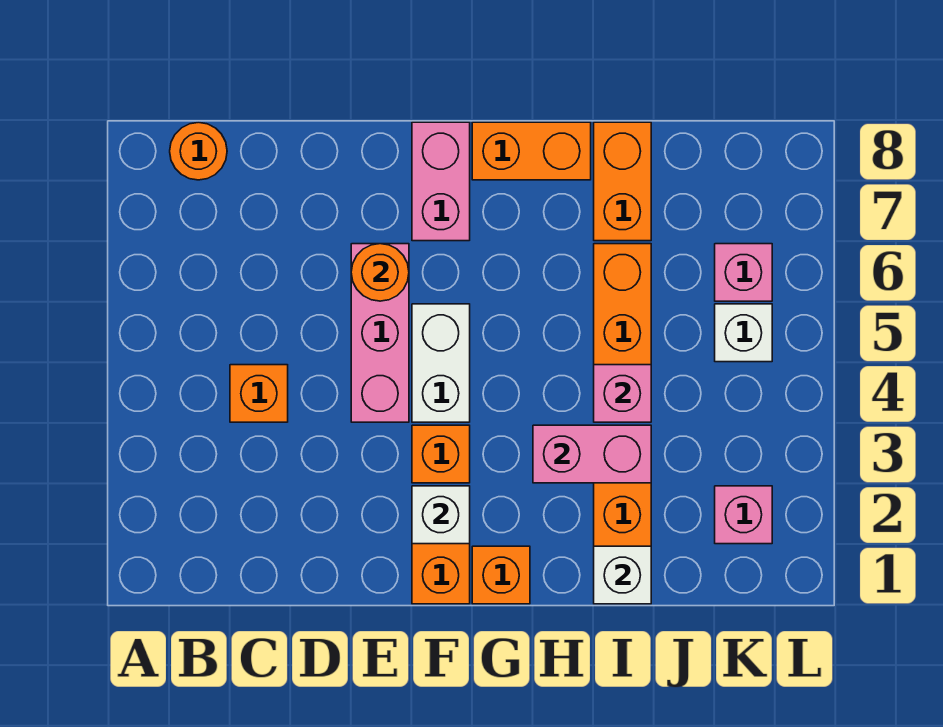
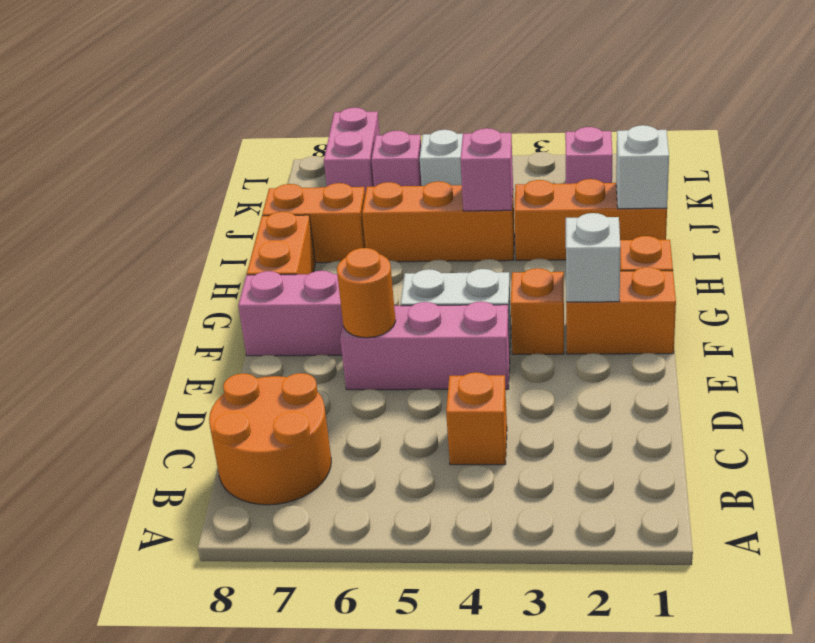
orange round brick B8 level 1 -> orange round brick B7:C8 level 1
pink brick H3:I3 level 2 -> pink brick K7:L7 level 1

